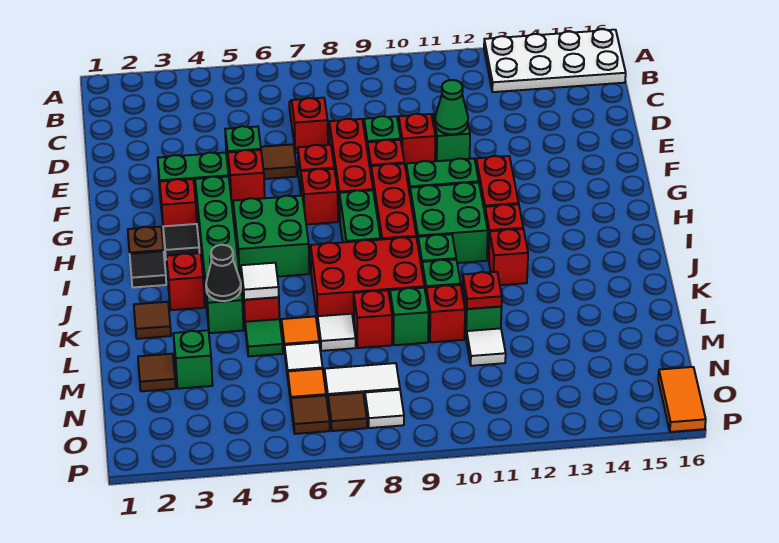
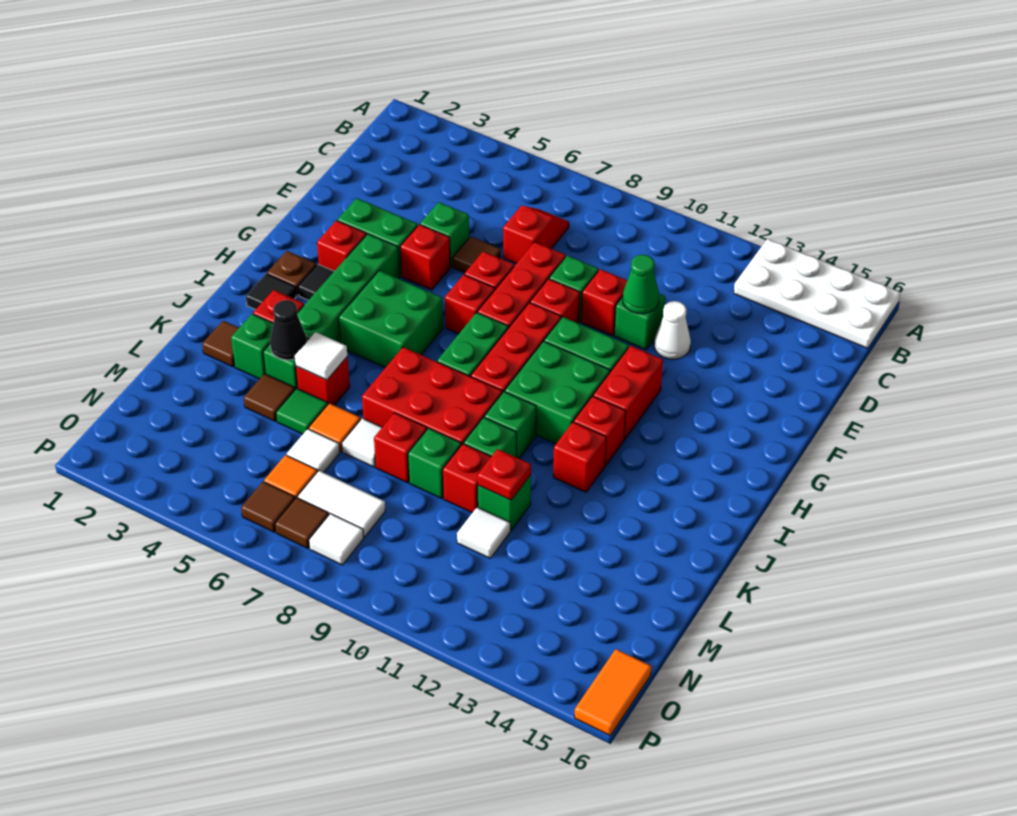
none -> white cone E12 level 1
brown tile M2 level 1 -> brown tile L4 level 1
green brick M3 level 1 -> green brick K3 level 1

